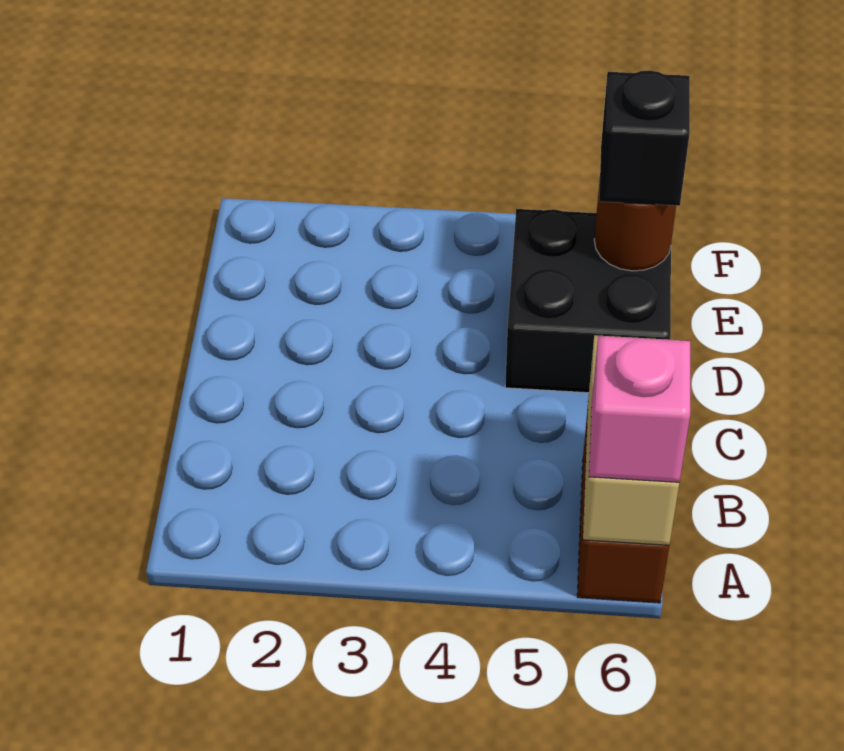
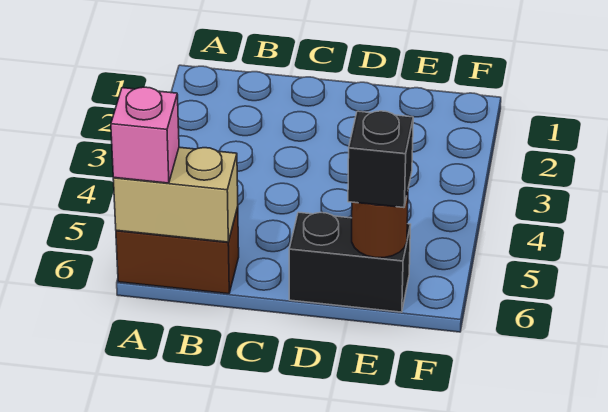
black brick D5:E6 level 1 -> black brick D6:E6 level 1

